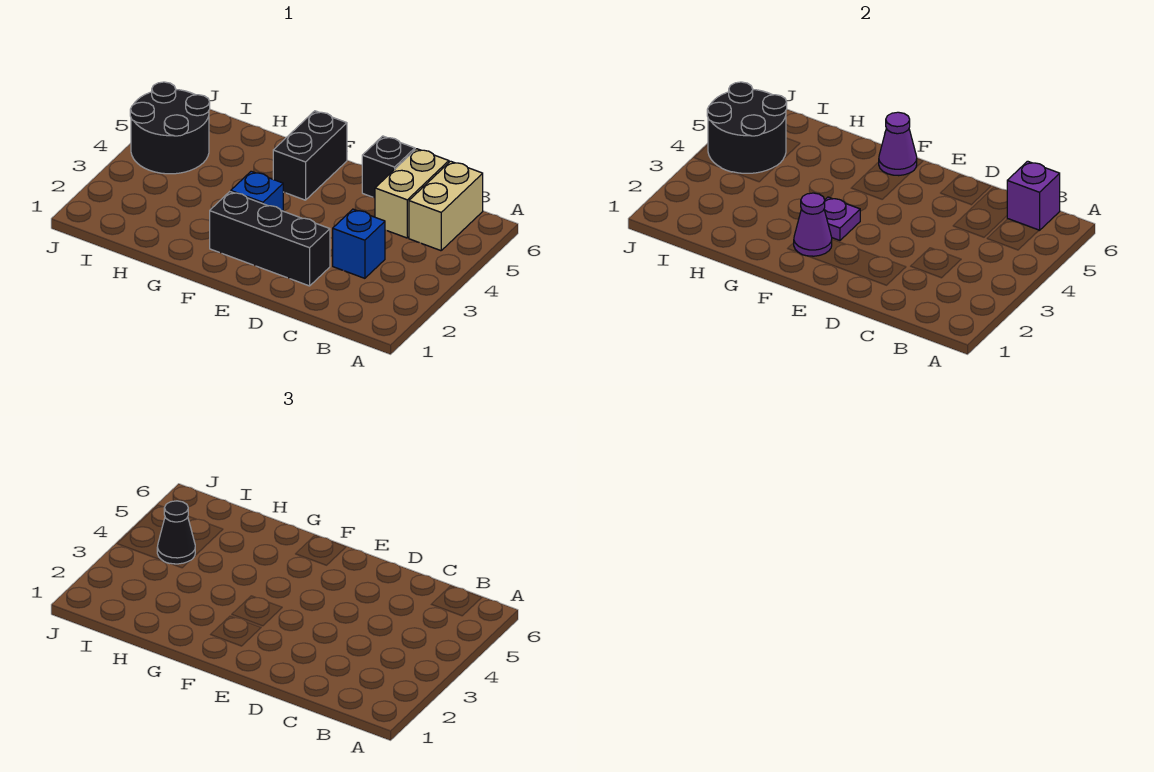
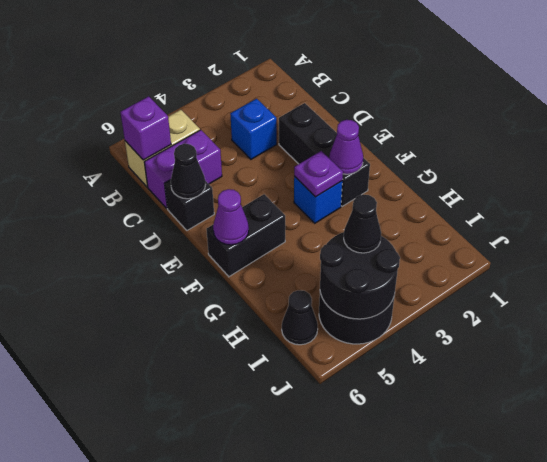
tan brick C5:C6 level 1 -> purple brick C5:C6 level 1
none -> black cone D6 level 2
none -> black cone I6 level 1

